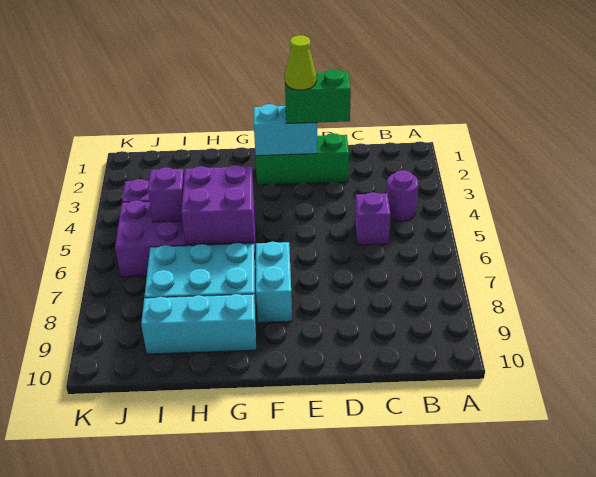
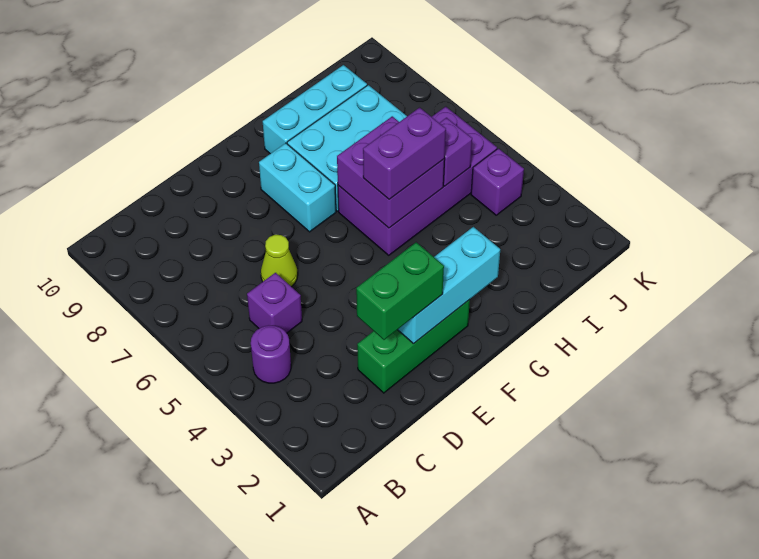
cyan brick E2:F2 level 2 -> cyan brick E2:G2 level 2
lime cone E2 level 4 -> lime cone D6 level 1
none -> purple brick G5:H5 level 3

